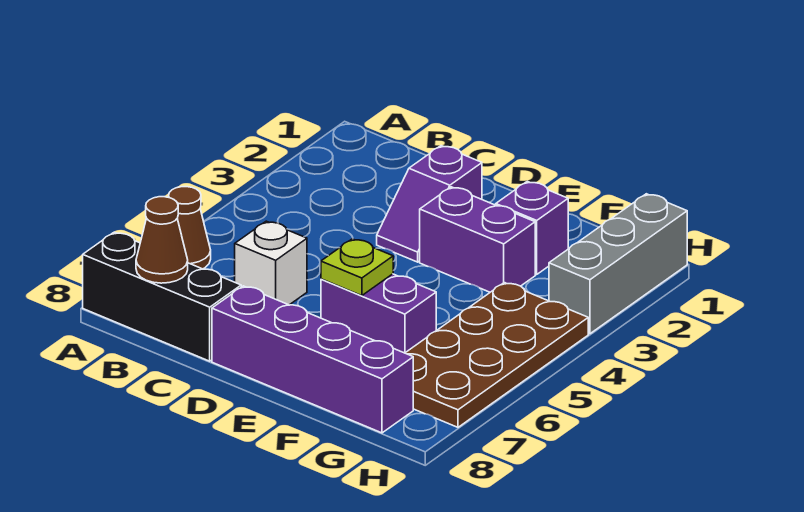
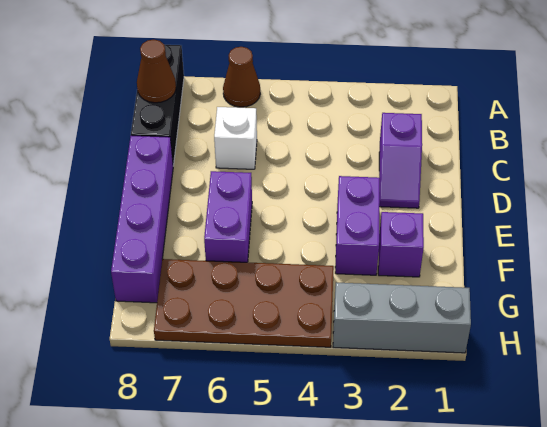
purple slope D2:D3 level 1 top 2 -> purple slope C2:D2 level 1 top C
lime plate E6 level 2 -> none

